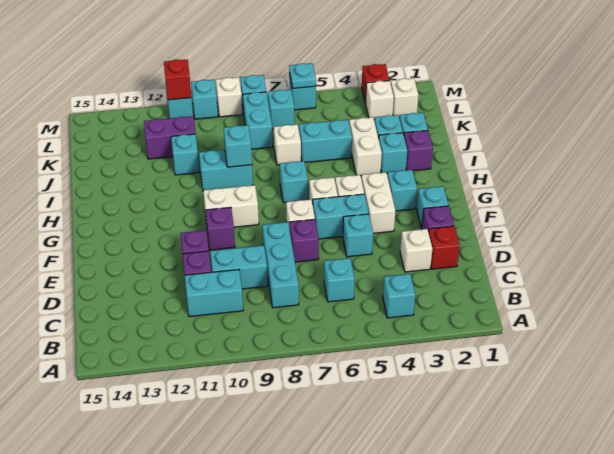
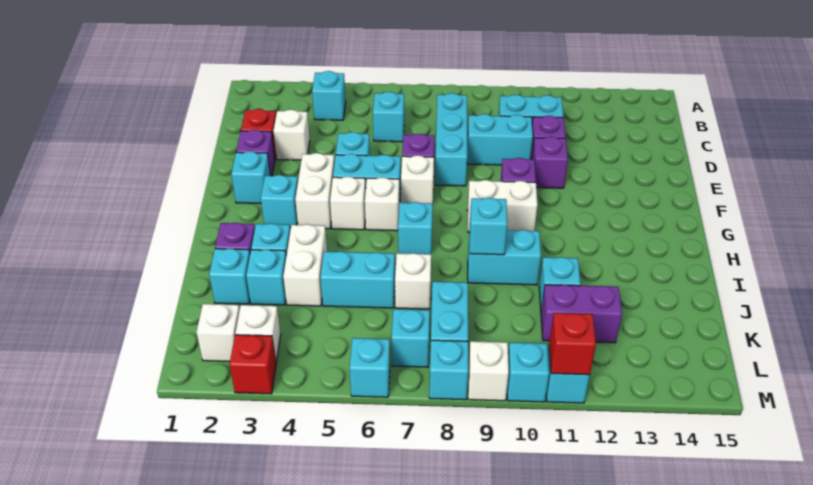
cyan plate M6 level 2 -> none

